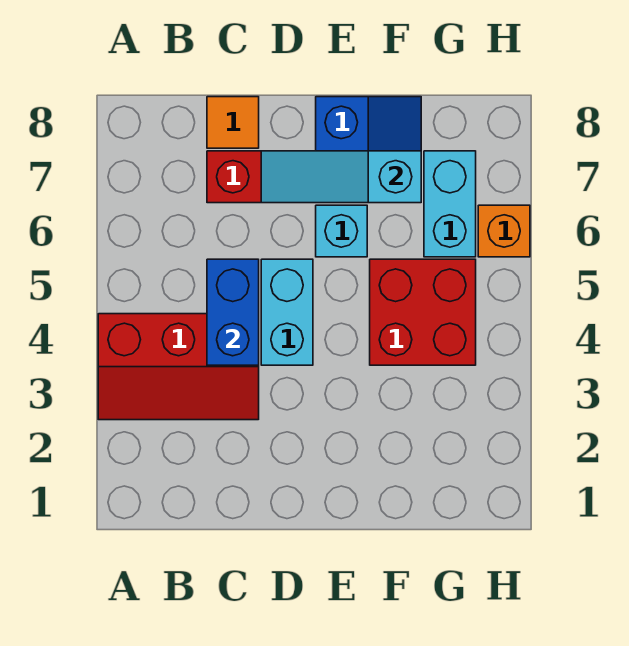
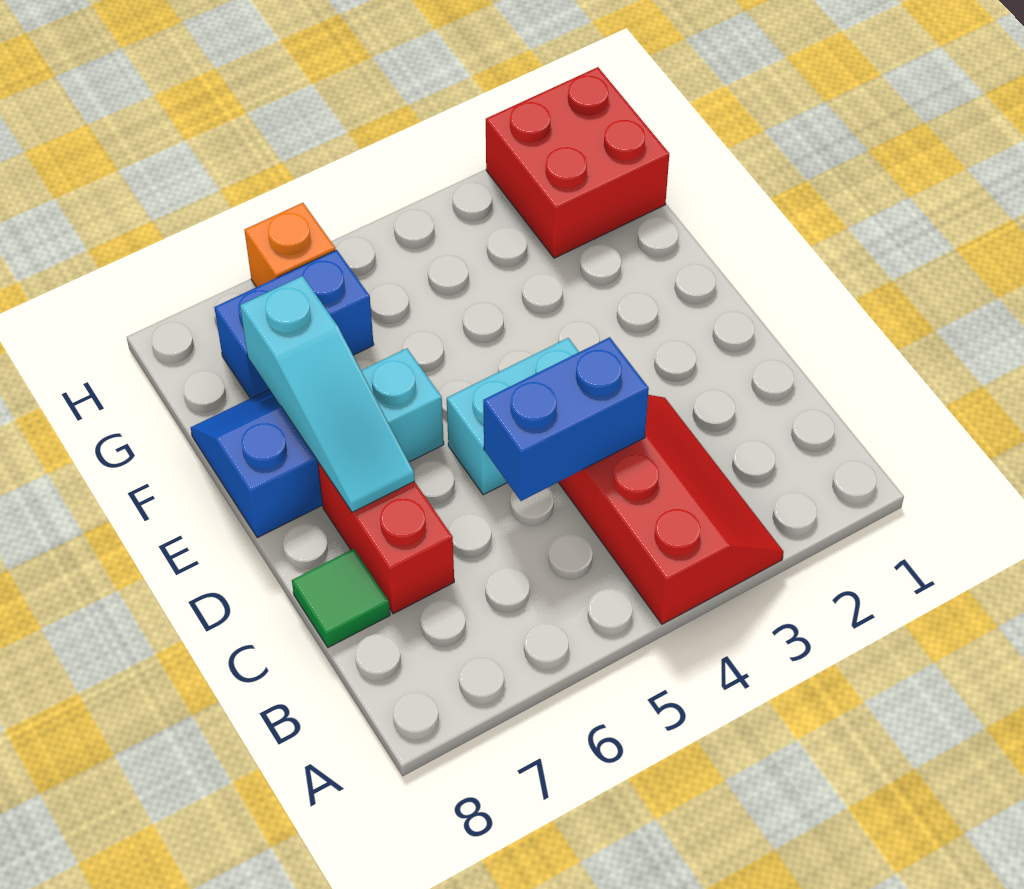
orange tile C8 level 1 -> green tile C8 level 1
red brick F4:G5 level 1 -> red brick G1:H2 level 1
cyan brick G6:G7 level 1 -> blue brick G6:G7 level 1

